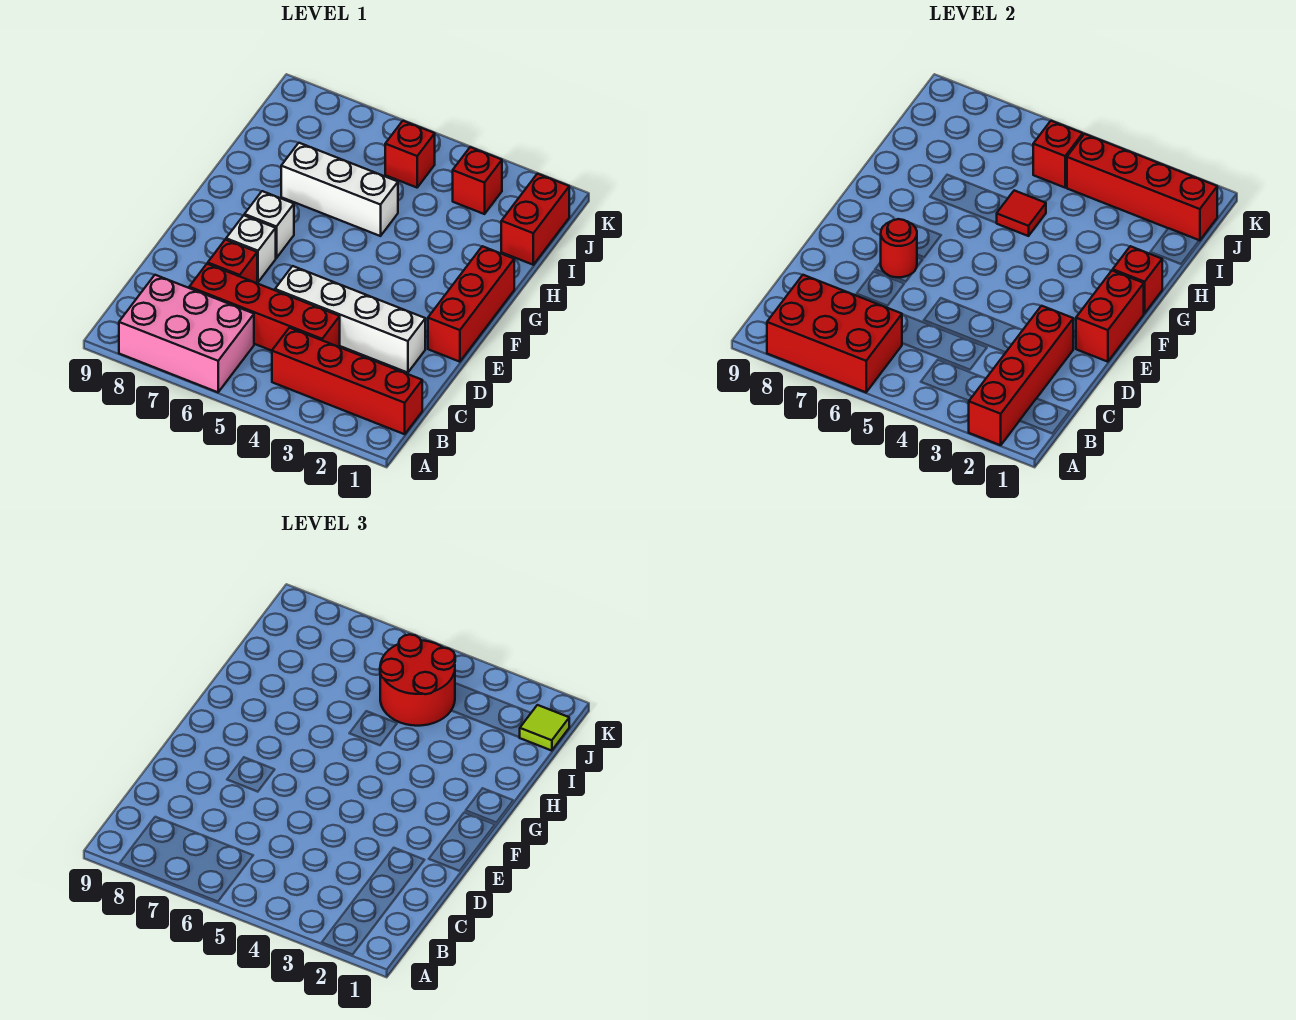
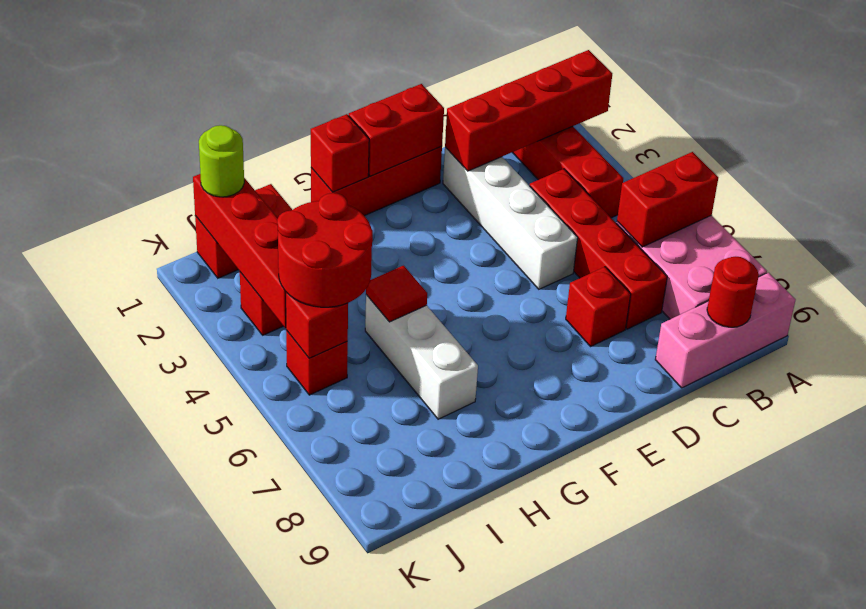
red brick A6:B8 level 2 -> red brick A6:B6 level 2
none -> pink brick A9:C9 level 1
white brick E7 level 1 -> none
red round brick E7 level 2 -> red round brick B9 level 2
white brick F7 level 1 -> none
lime tile J1 level 3 -> lime round brick J1 level 3

